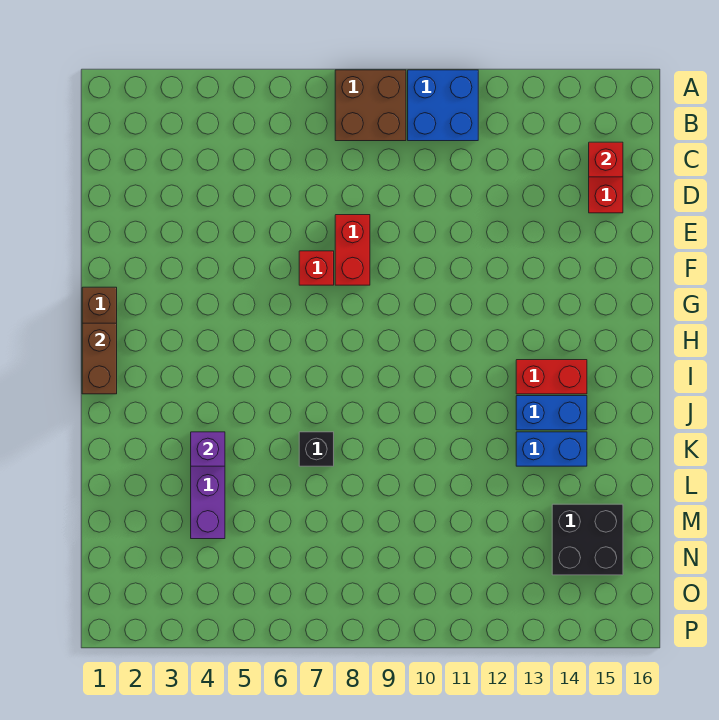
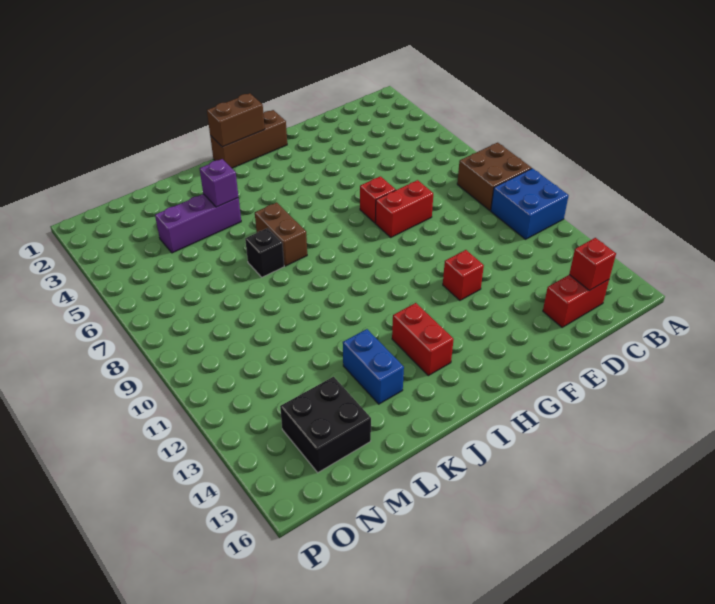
none -> red brick F12 level 1
none -> brown brick J6:J7 level 1
blue brick J13:J14 level 1 -> none

